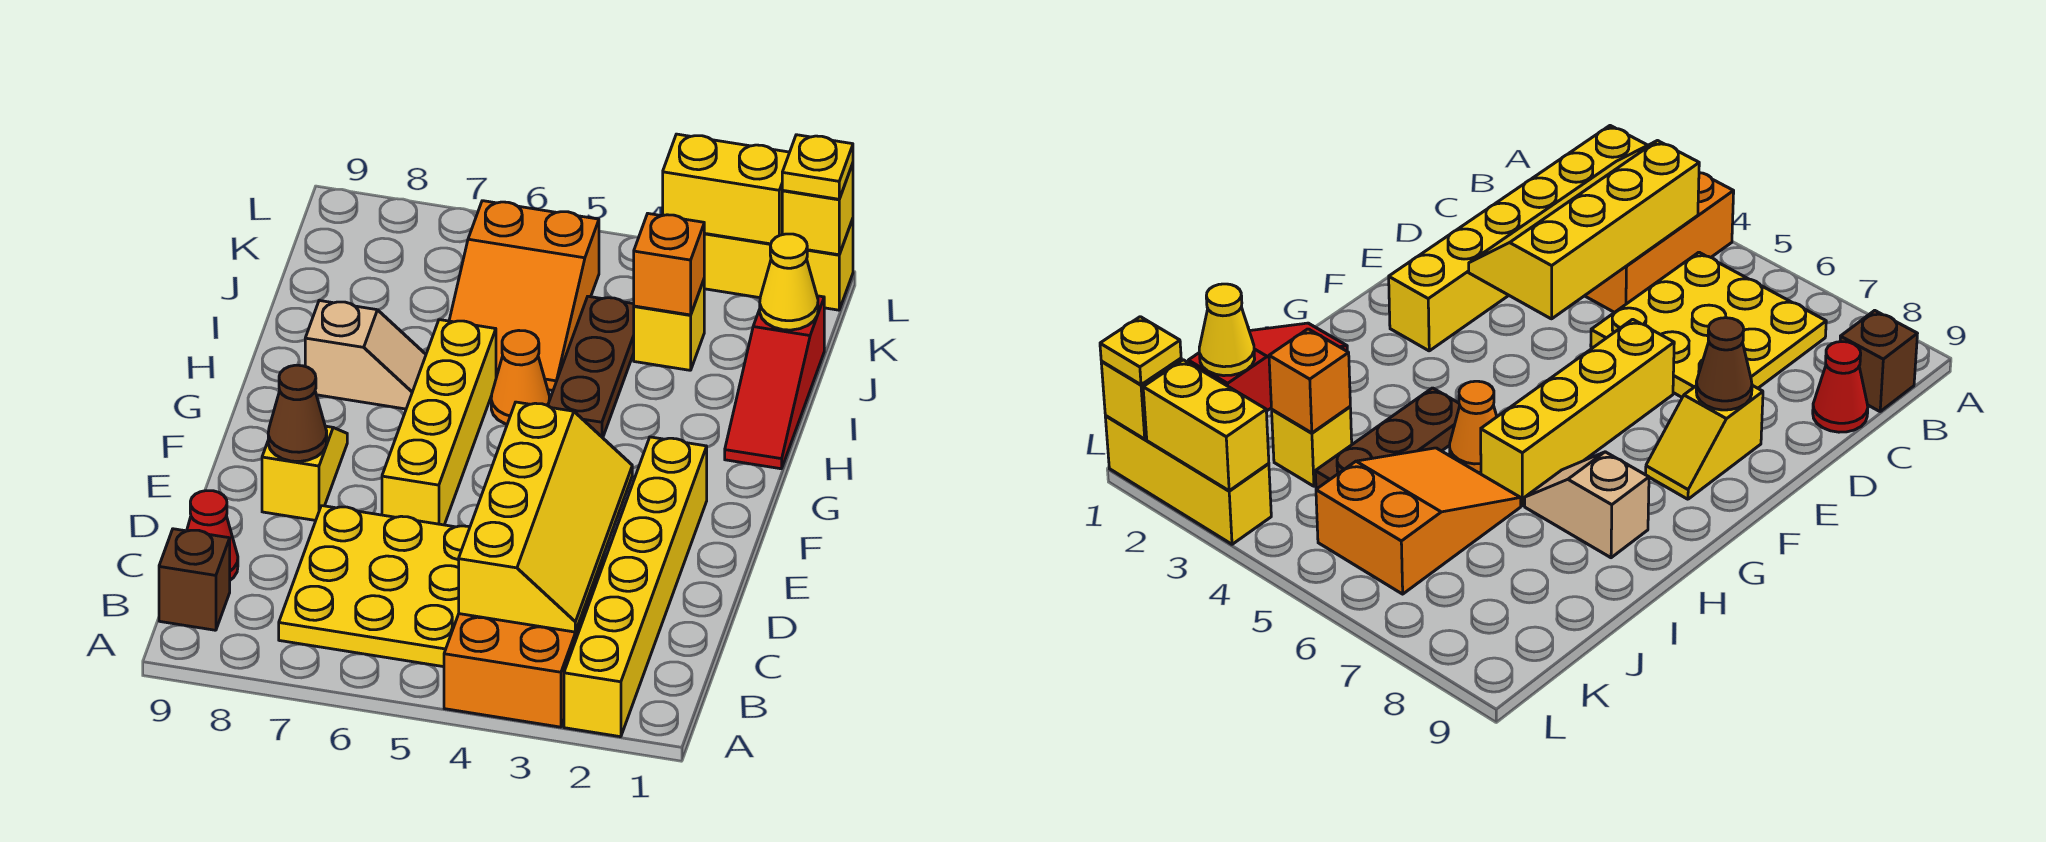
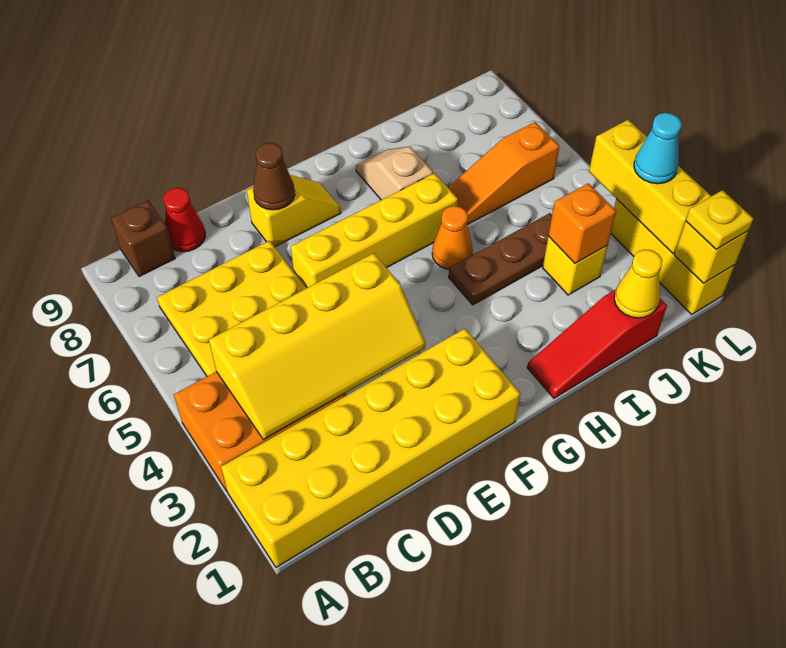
yellow brick A2:F2 level 1 -> yellow brick A1:F2 level 1
tan slope H7:H8 level 1 top 8 -> tan slope H7:H8 level 1 top 7
orange slope I5:K6 level 1 top K -> orange slope I6:K6 level 1 top K
yellow brick L2:L3 level 2 -> yellow brick L2:L4 level 2
none -> cyan cone L3 level 3

